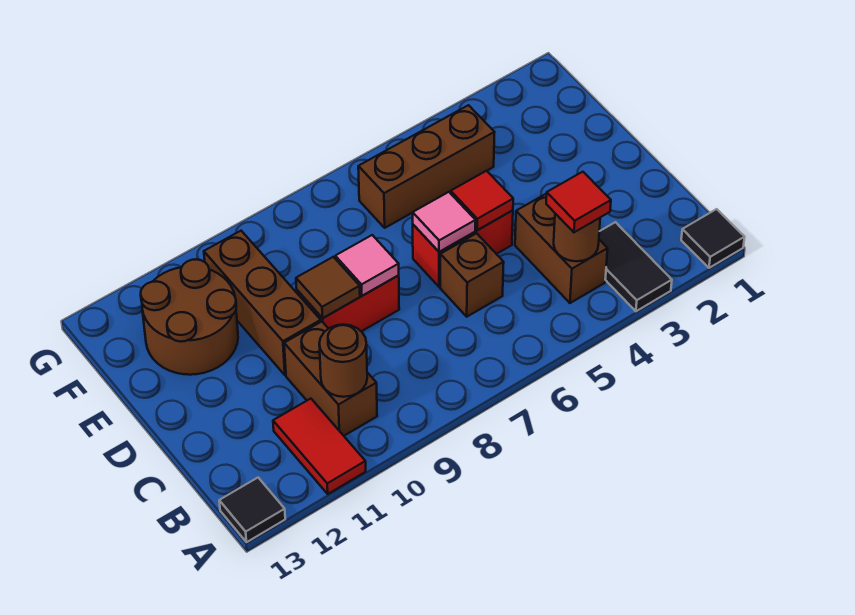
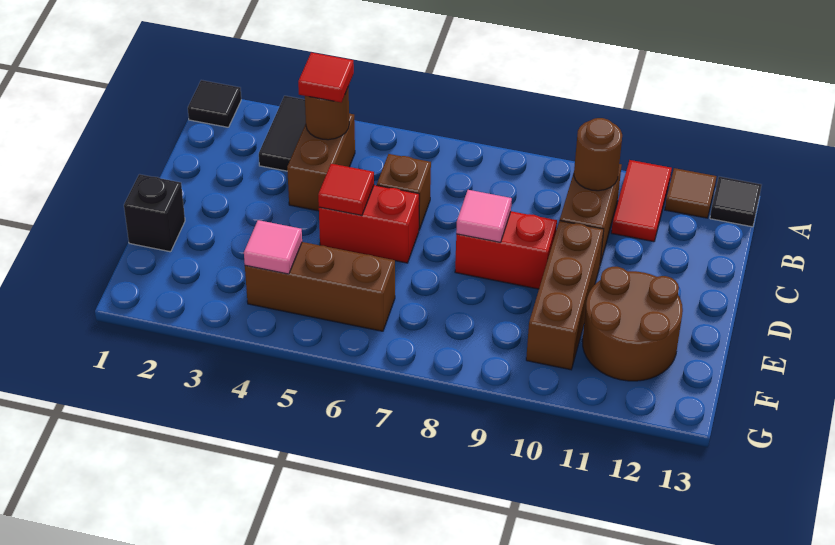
pink tile D6 level 2 -> pink tile F4 level 2
brown tile D9 level 2 -> brown tile A12 level 1
none -> black brick E1 level 1

